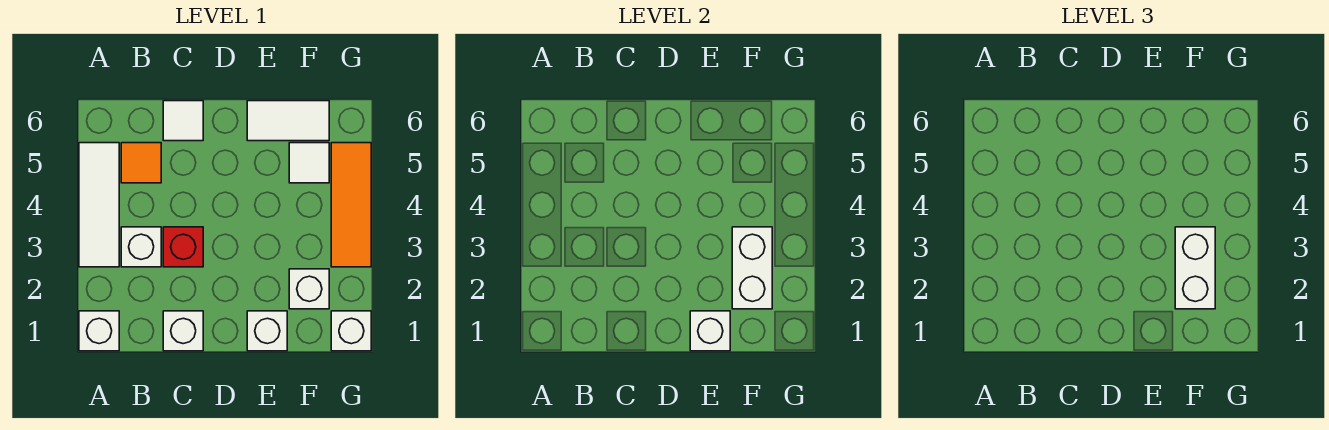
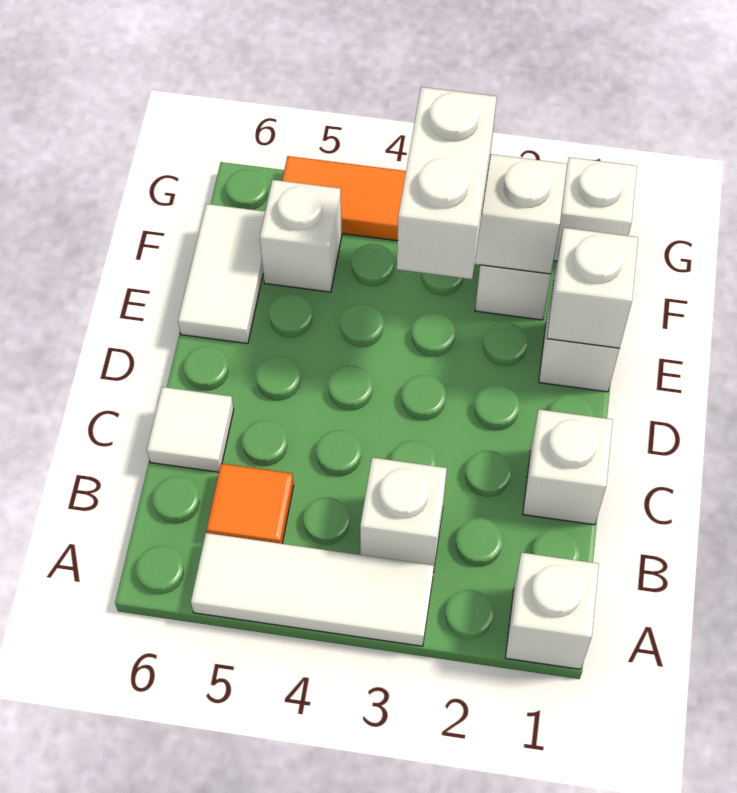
red brick C3 level 1 -> none
white brick F2:F3 level 3 -> white brick E3:F3 level 3
white tile F5 level 1 -> white brick F5 level 1

